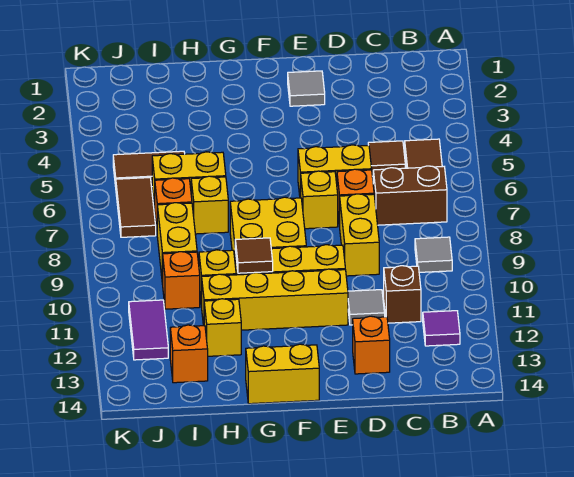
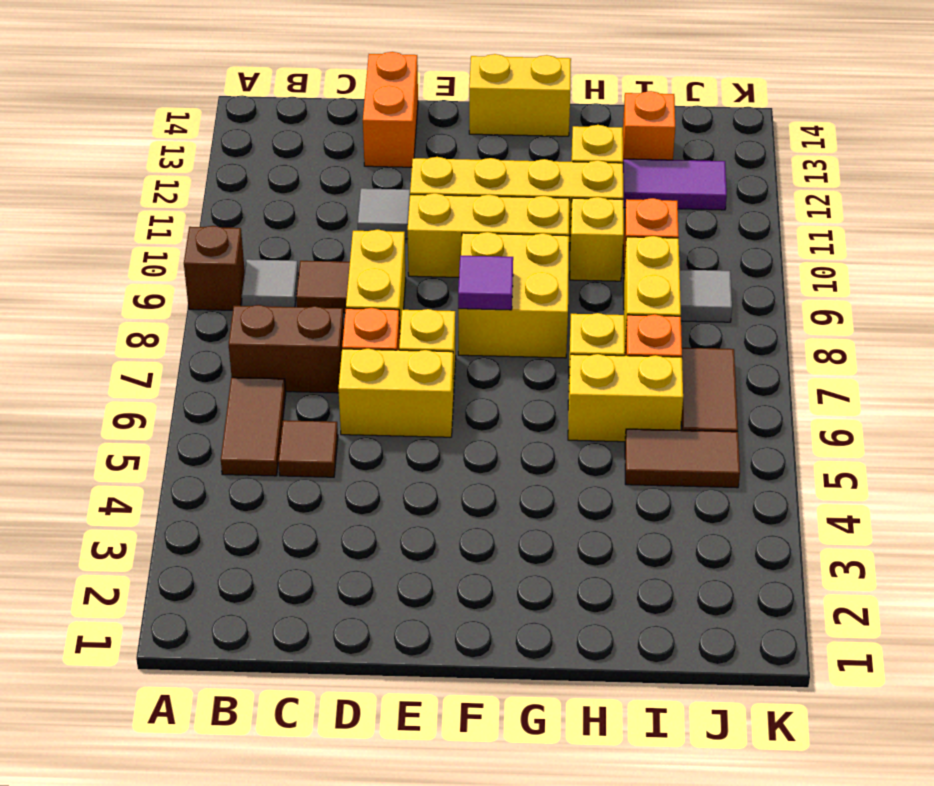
purple tile B12 level 1 -> purple tile F8 level 2
brown brick C11 level 1 -> brown brick A9 level 1
orange brick D13 level 1 -> orange brick D13:D14 level 1
grey tile E2 level 1 -> grey tile J9 level 1
brown tile G10 level 2 -> brown tile C9 level 1
purple tile J11:J12 level 1 -> purple tile I12:J12 level 1

